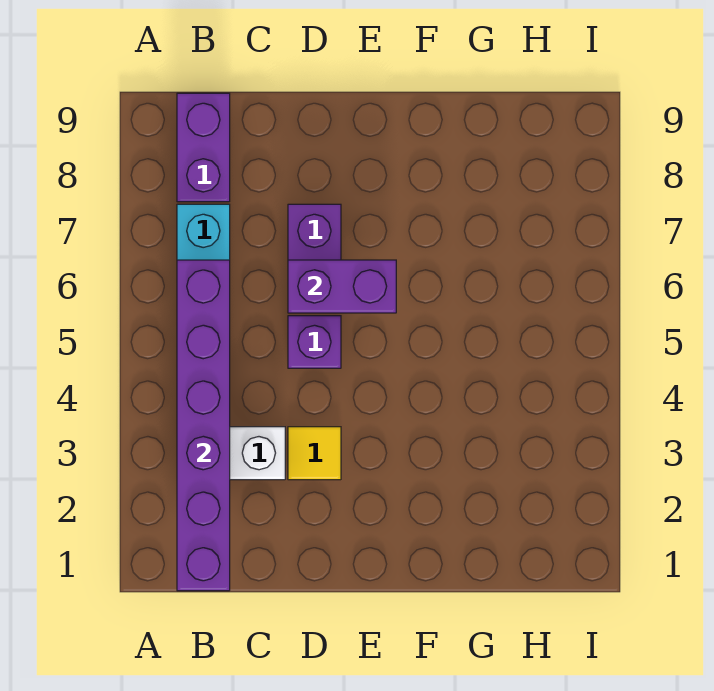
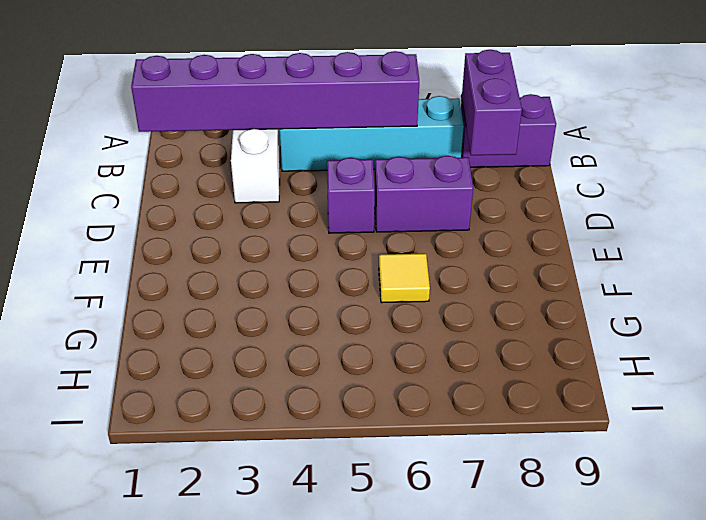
yellow tile D3 level 1 -> yellow tile F6 level 1
purple brick D6:E6 level 2 -> purple brick B8:C8 level 2

